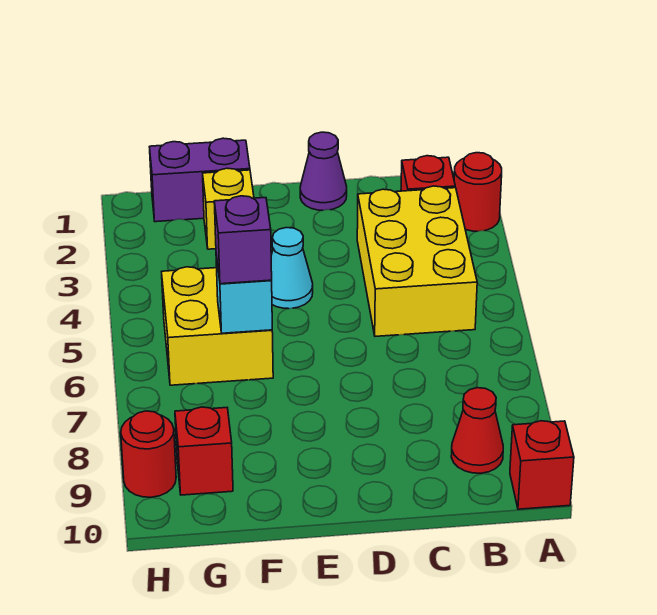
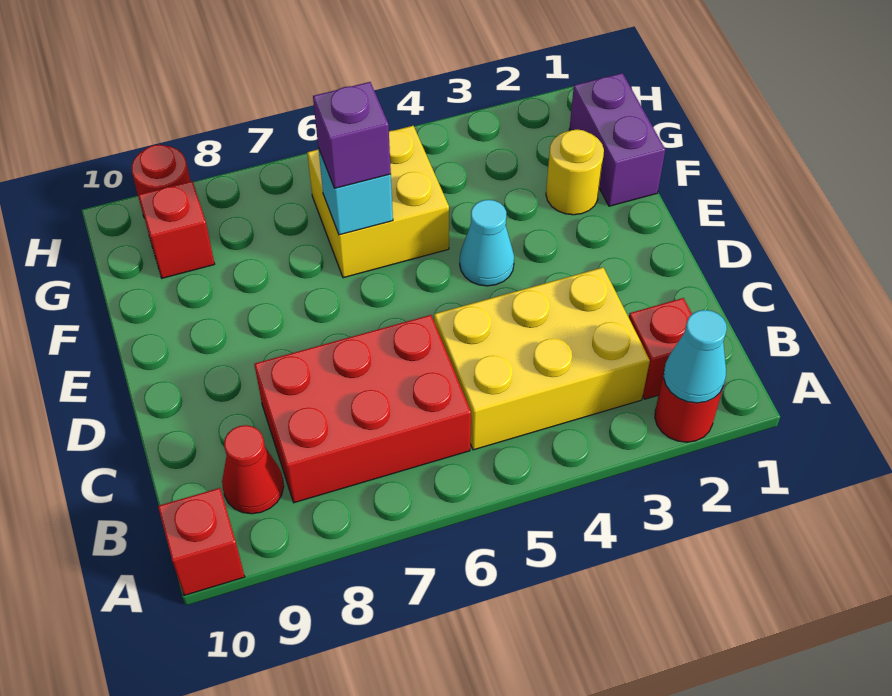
none -> cyan cone A2 level 2
none -> red brick B6:C8 level 1
purple cone D1 level 1 -> none
yellow brick F2 level 1 -> yellow round brick F2 level 1

